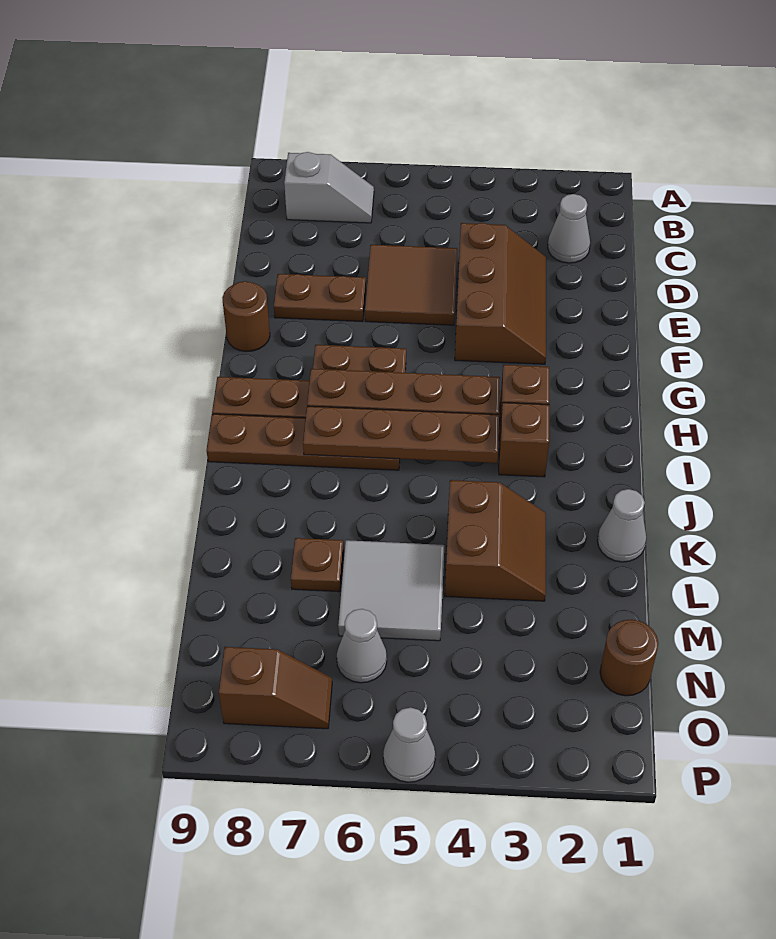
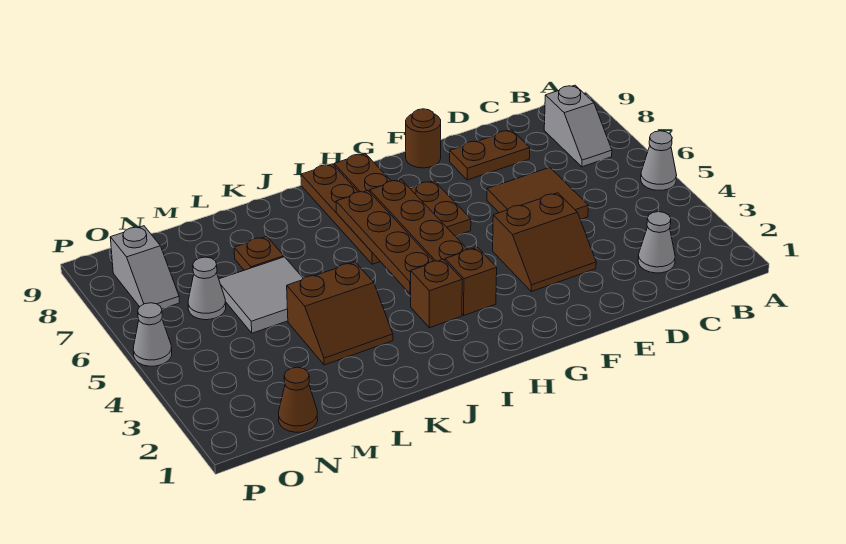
brown slope D3:F4 level 1 top 4 -> brown slope E3:F4 level 1 top 4
brown plate E7:E8 level 1 -> brown plate D8:E8 level 1
grey cone K1 level 1 -> grey cone A5 level 1
brown round brick N1 level 1 -> brown cone N1 level 1
brown slope O7:O8 level 1 top 8 -> grey slope O7:O8 level 1 top 8

